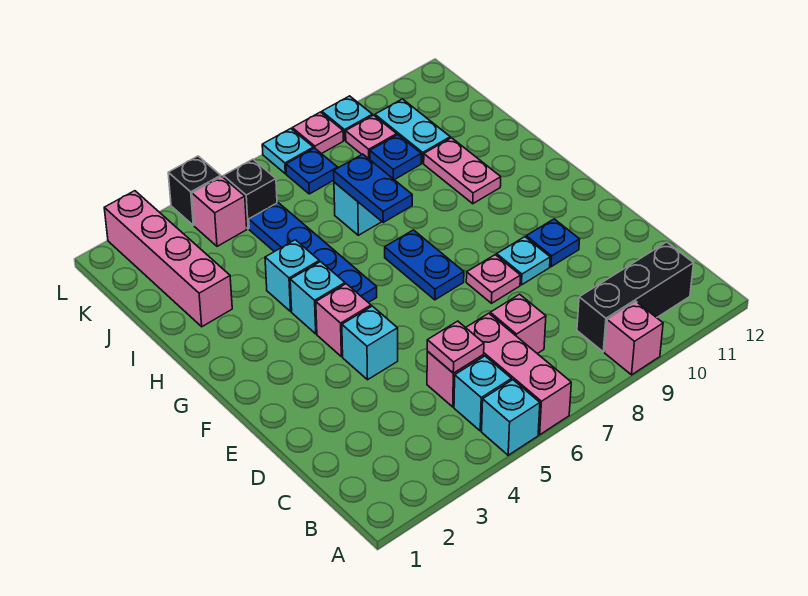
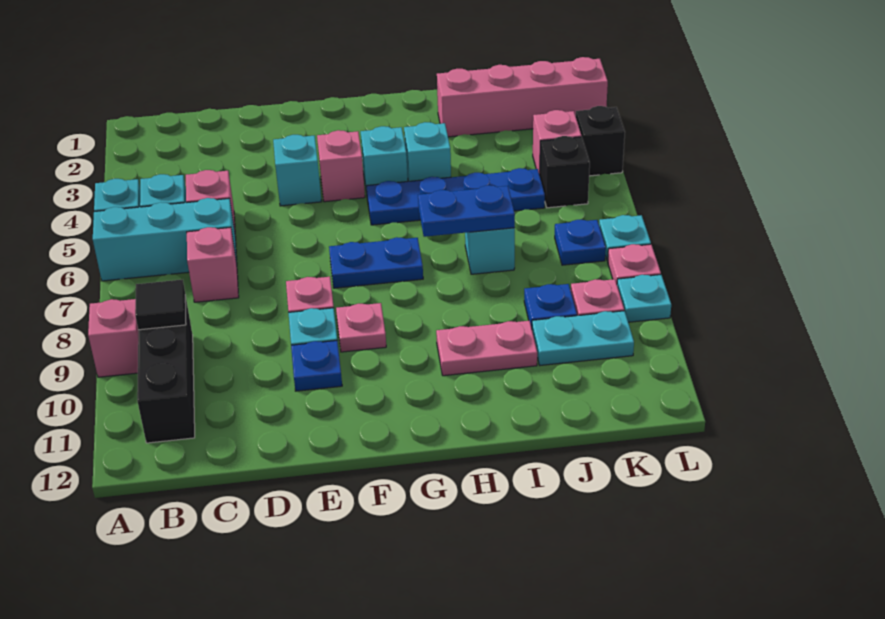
pink brick A6:C6 level 1 -> cyan brick A6:C6 level 1
none -> black tile B9 level 2
pink plate C5 level 2 -> pink plate F9 level 1

